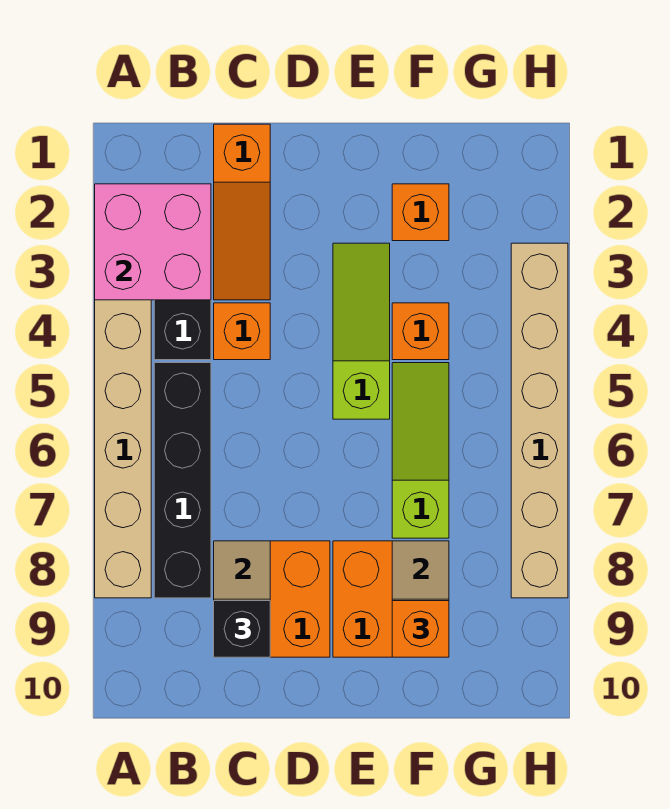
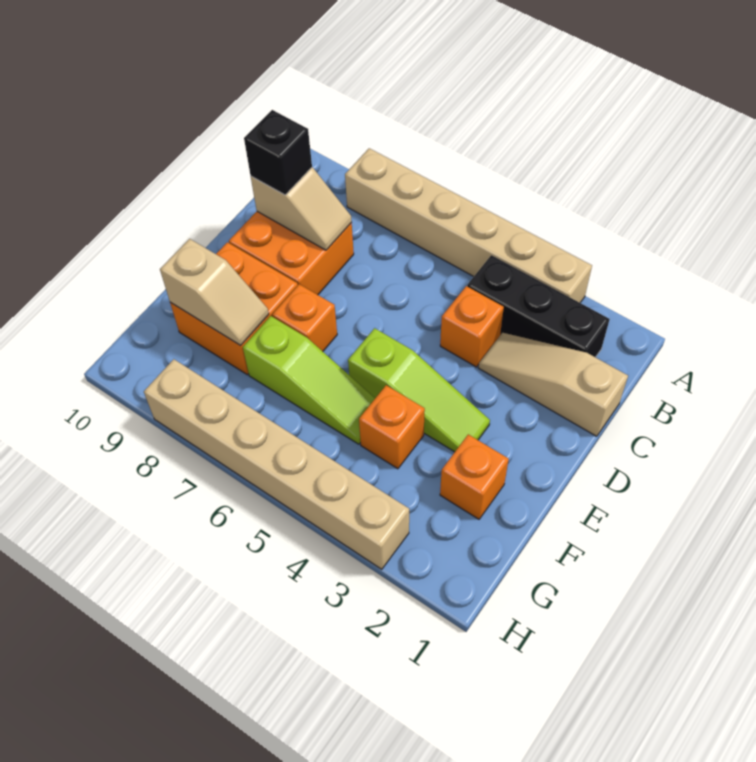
pink brick A2:B3 level 2 -> none
black brick B5:B8 level 1 -> none
orange slope C1:C3 level 1 top 1 -> tan slope C1:C3 level 1 top 1
orange brick F9 level 3 -> orange brick E7 level 1

